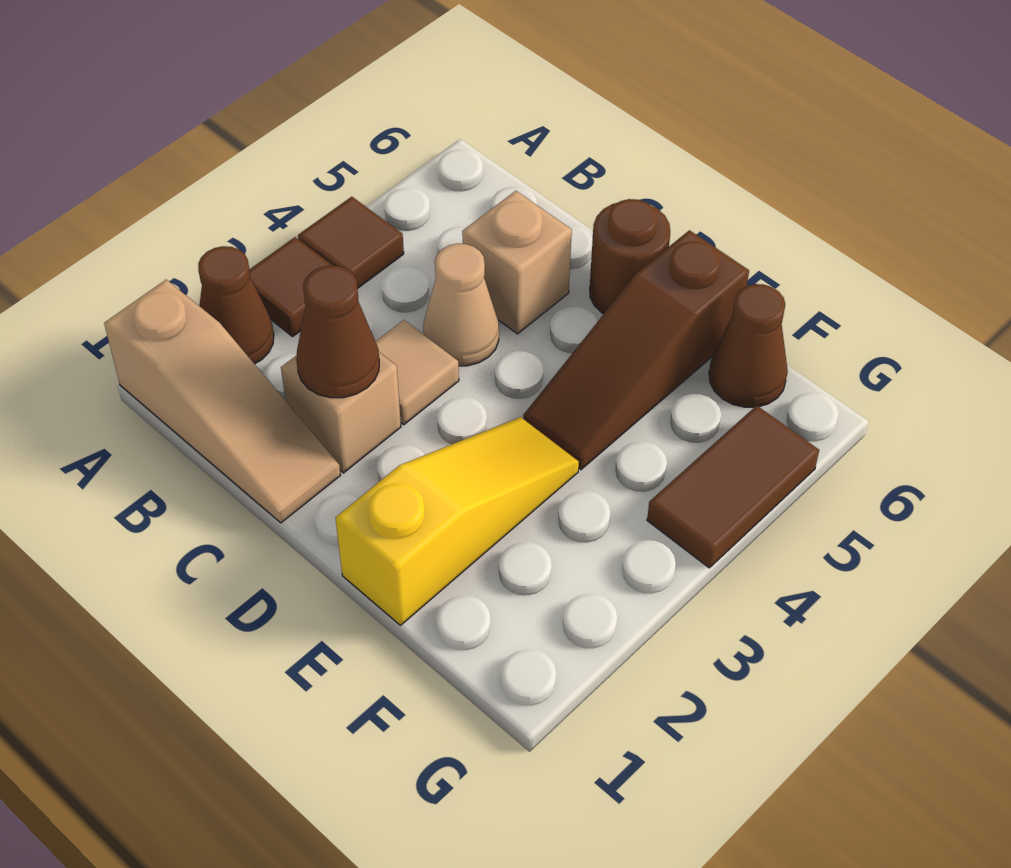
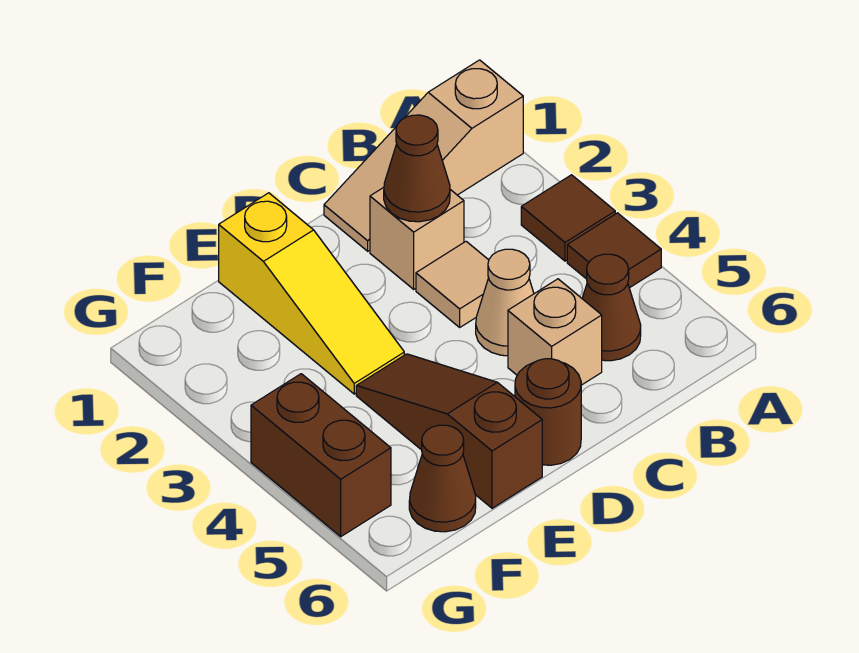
brown cone A2 level 1 -> brown cone B5 level 1
brown tile G4:G5 level 1 -> brown brick G4:G5 level 1

